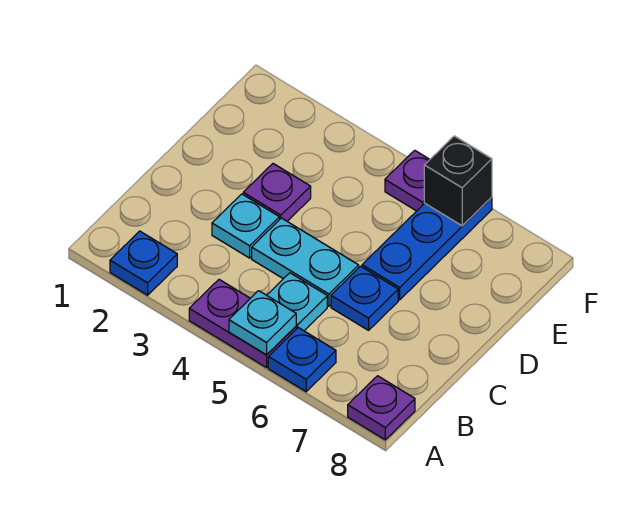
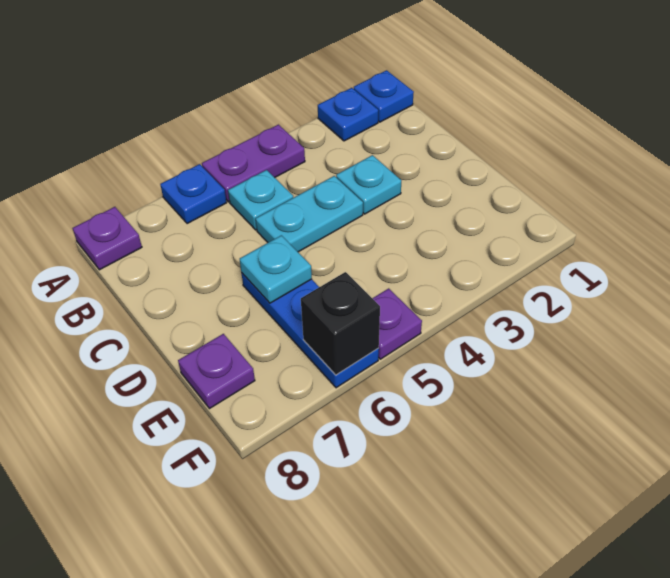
cyan plate A5 level 2 -> cyan plate D6 level 2
blue plate C6 level 1 -> blue plate A1 level 1
purple plate D3 level 1 -> purple plate E8 level 1

